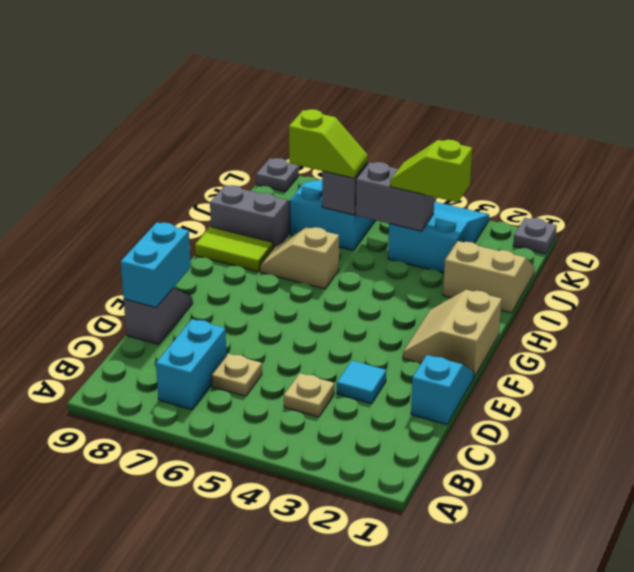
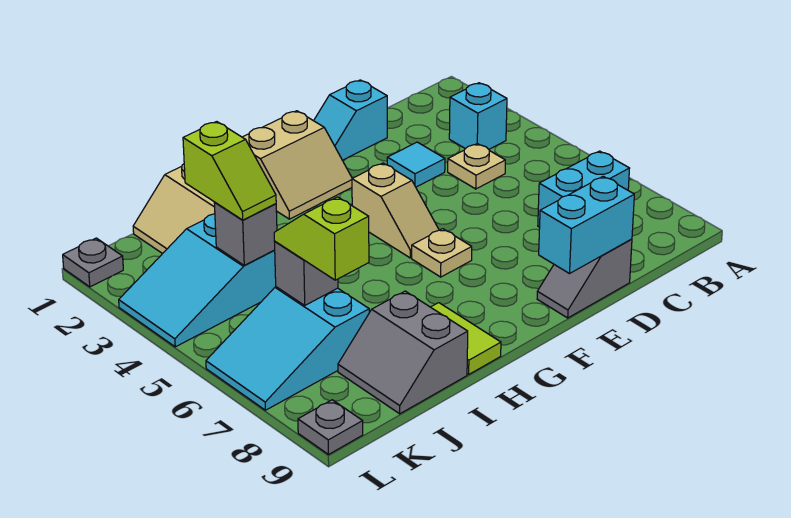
none -> cyan brick B3 level 1
tan plate C6 level 1 -> tan plate F6 level 1
tan slope H6:H7 level 1 top 6 -> tan slope F4:F5 level 1 top 4
grey brick J4:J5 level 2 -> grey brick J4 level 2

